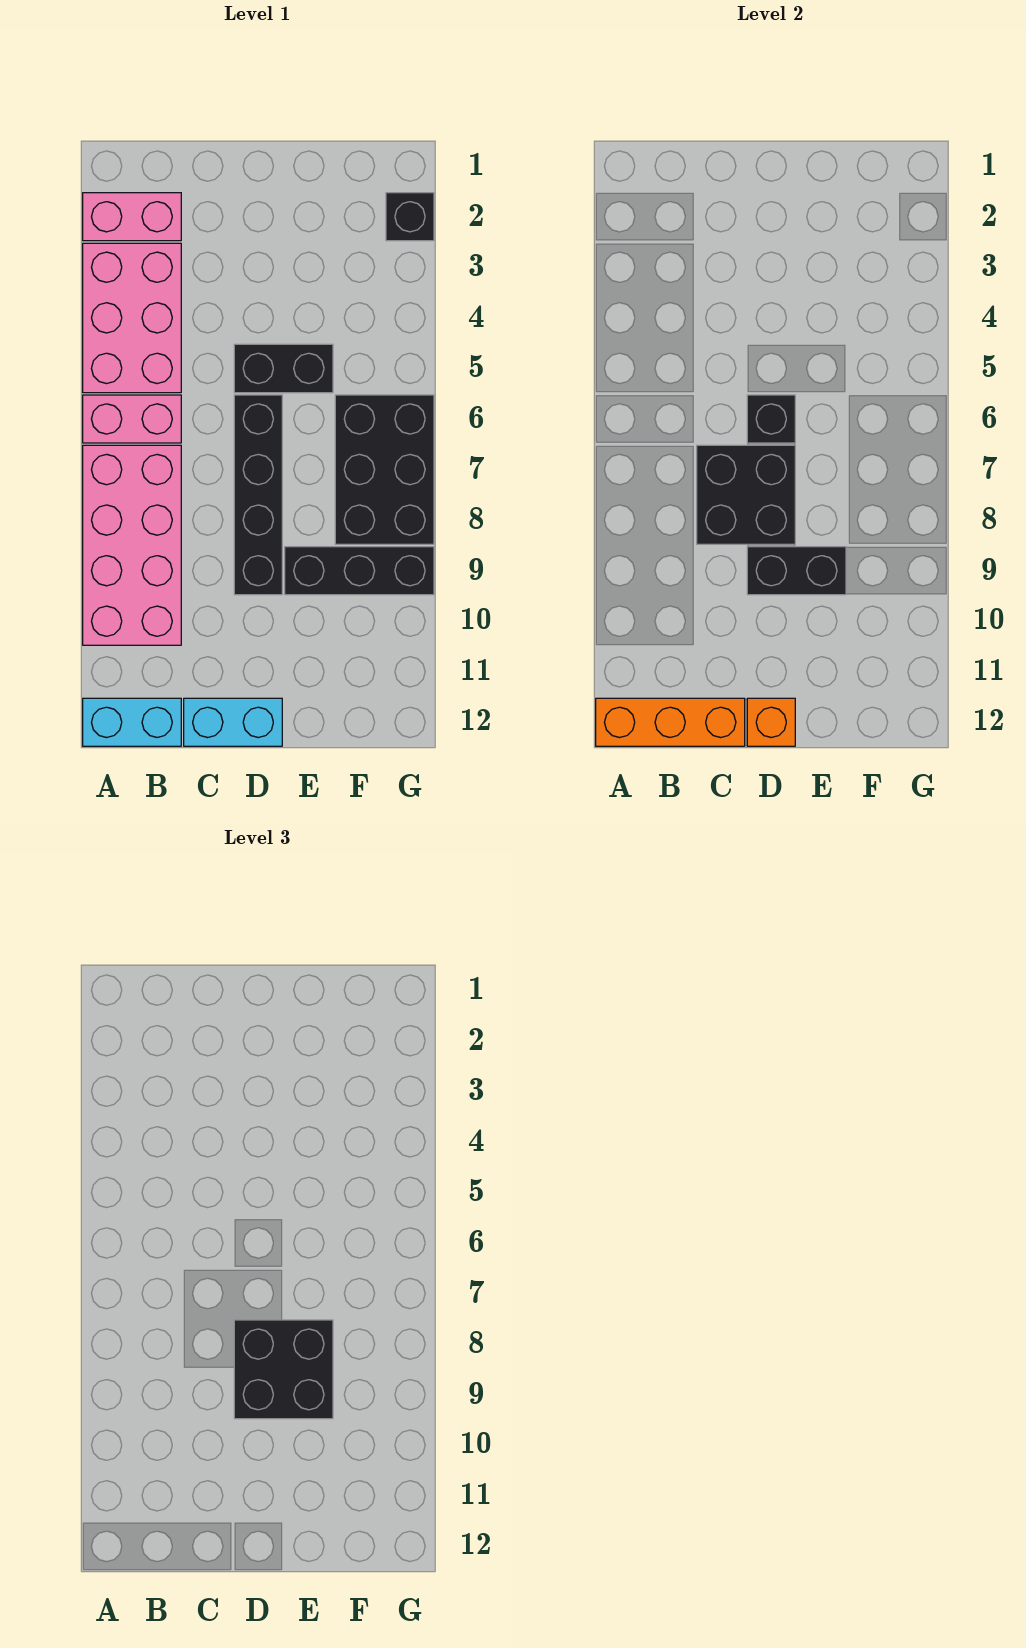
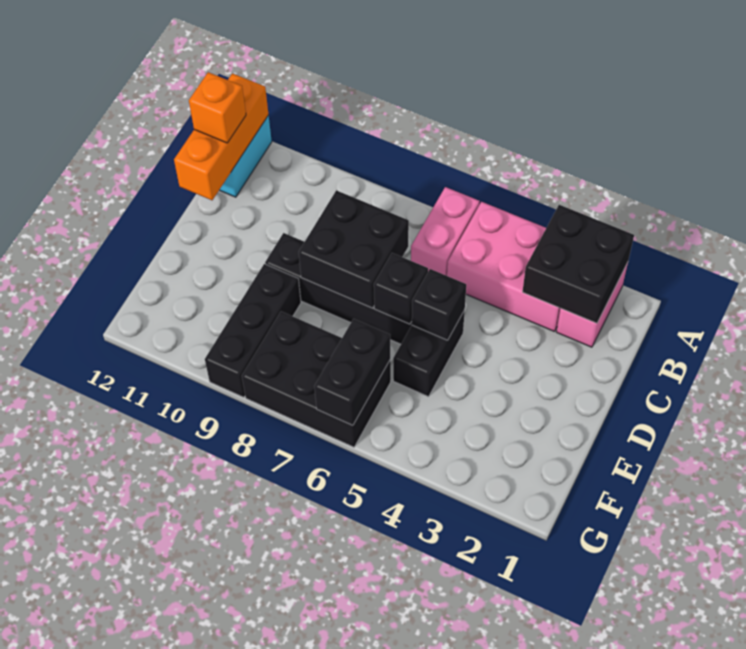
pink brick A7:B10 level 1 -> none
cyan brick C12:D12 level 1 -> none
black brick D8:E9 level 3 -> black brick A2:B3 level 2
black brick D9:E9 level 2 -> black brick F6:G6 level 2
orange brick D12 level 2 -> orange brick B12 level 3
black brick G2 level 1 -> black brick D5 level 2

